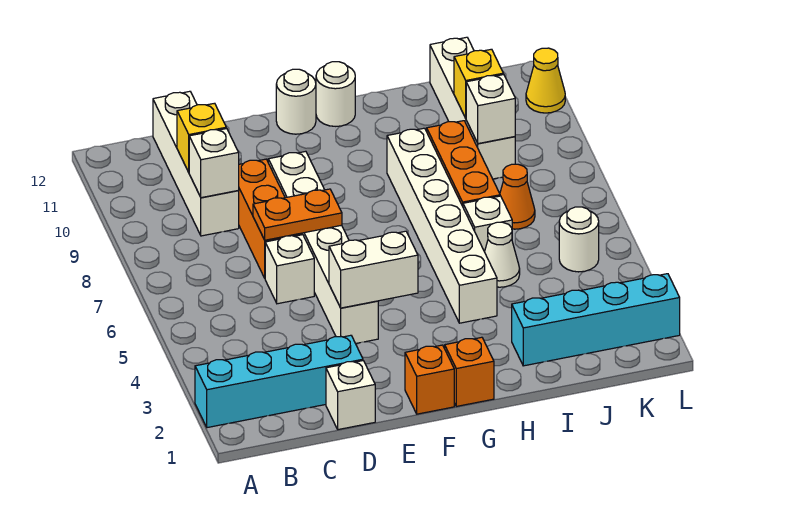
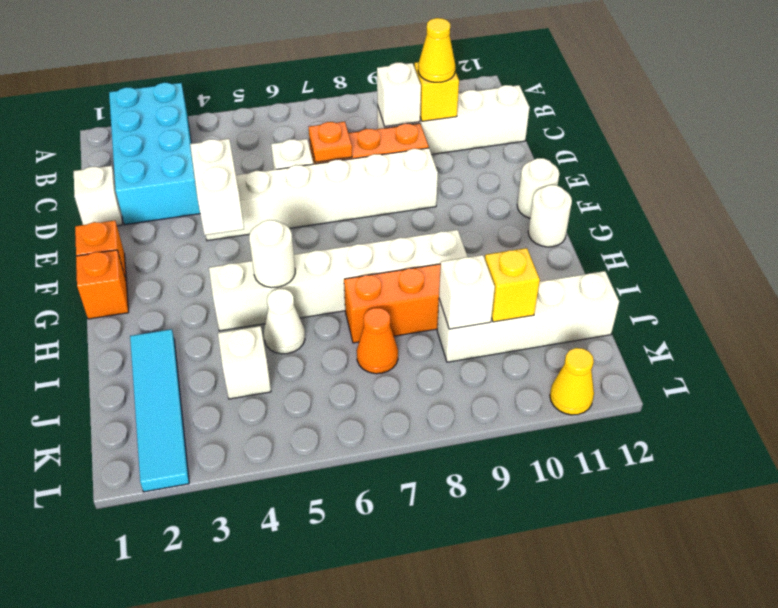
cyan brick A2:D2 level 1 -> cyan brick A2:D3 level 1
none -> yellow cone C10 level 3
orange plate D7:E7 level 2 -> orange plate D7 level 2
cyan brick I2:L2 level 1 -> cyan tile I2:L2 level 1
white brick I6 level 1 -> white brick J4 level 1
white round brick K5 level 1 -> white round brick H5 level 2

